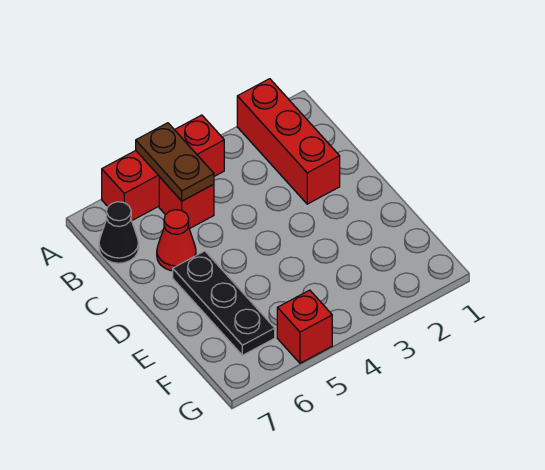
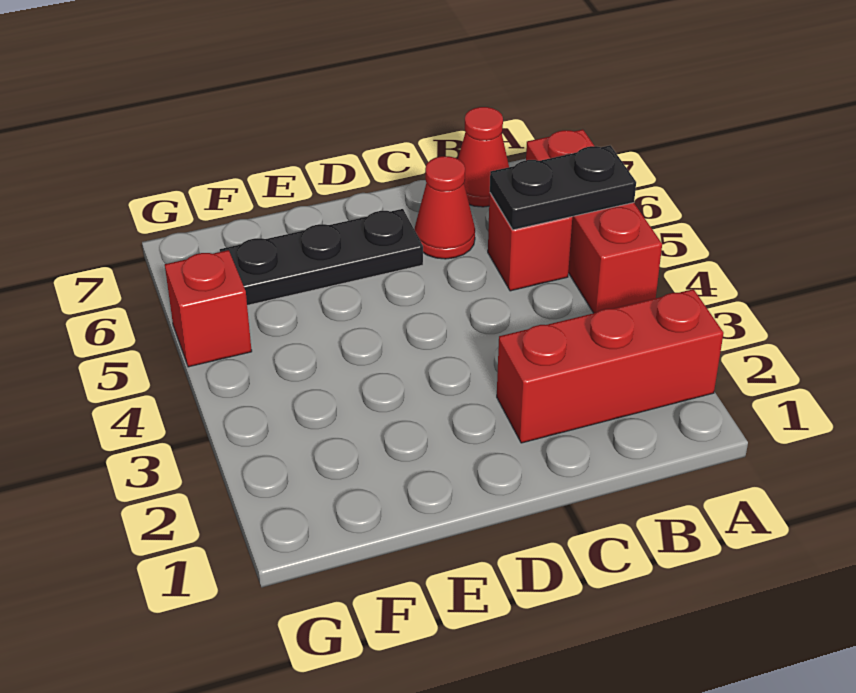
brown plate A5:B5 level 2 -> black plate A5:B5 level 2
black cone B7 level 1 -> red cone B7 level 1

